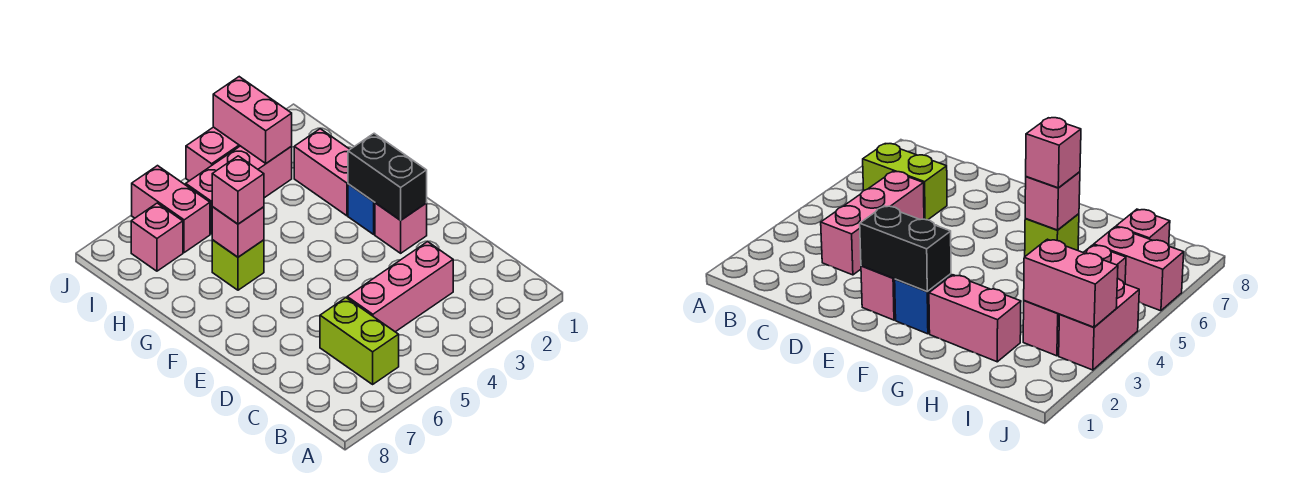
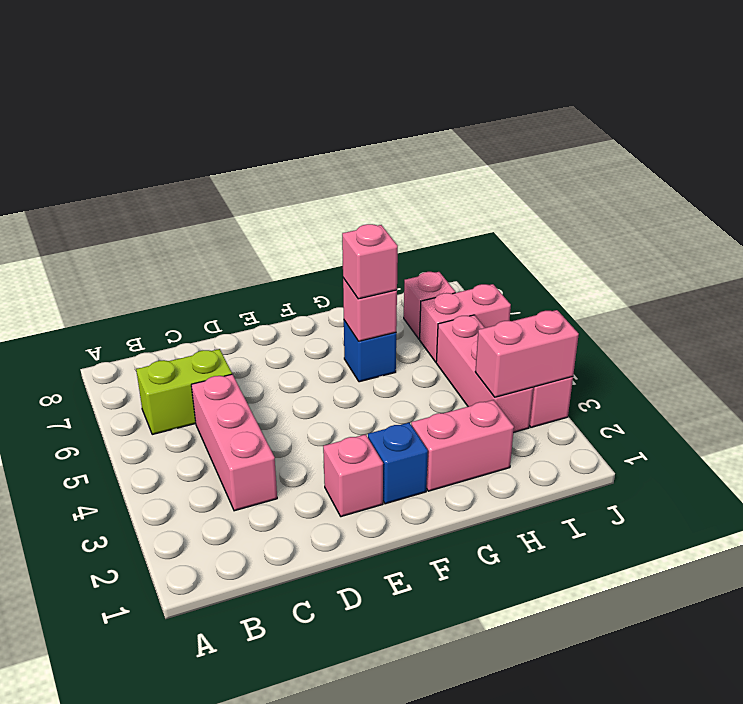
black brick E2:F2 level 2 -> none
lime brick G6 level 1 -> blue brick G6 level 1

